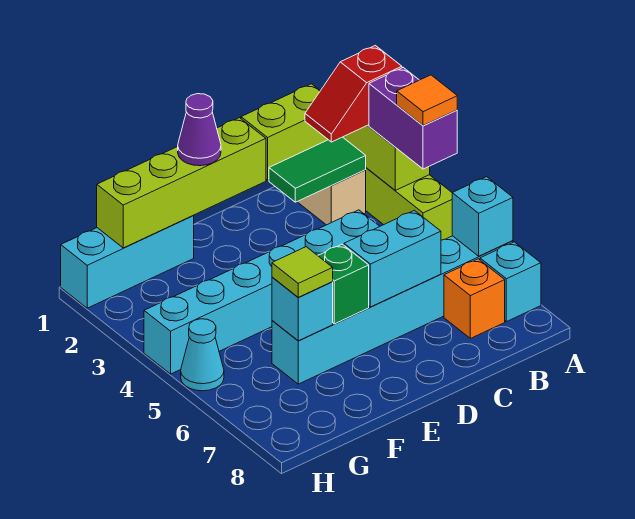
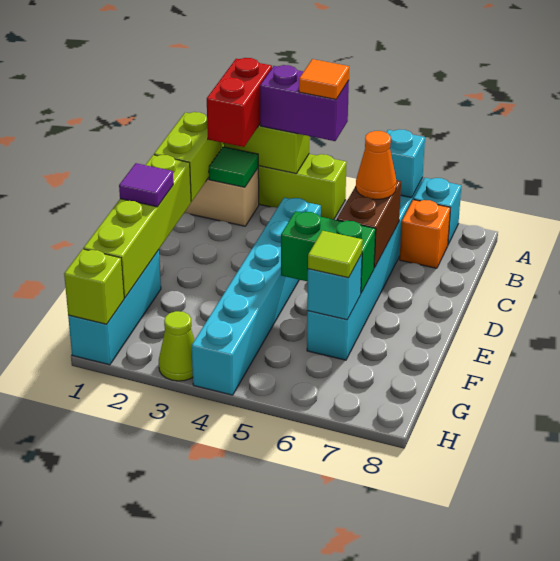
red slope A2:B2 level 3 top A -> red brick A2:B2 level 3
green tile B2:C2 level 2 -> green tile B2 level 2
cyan brick C6:D6 level 2 -> brown brick C6:D6 level 2
none -> orange cone C6 level 3
purple cone E1 level 3 -> purple tile E1 level 3
green brick E6 level 2 -> green brick E5:E6 level 2
none -> lime brick H1 level 2
none -> lime cone H3 level 1
cyan cone H5 level 1 -> none

